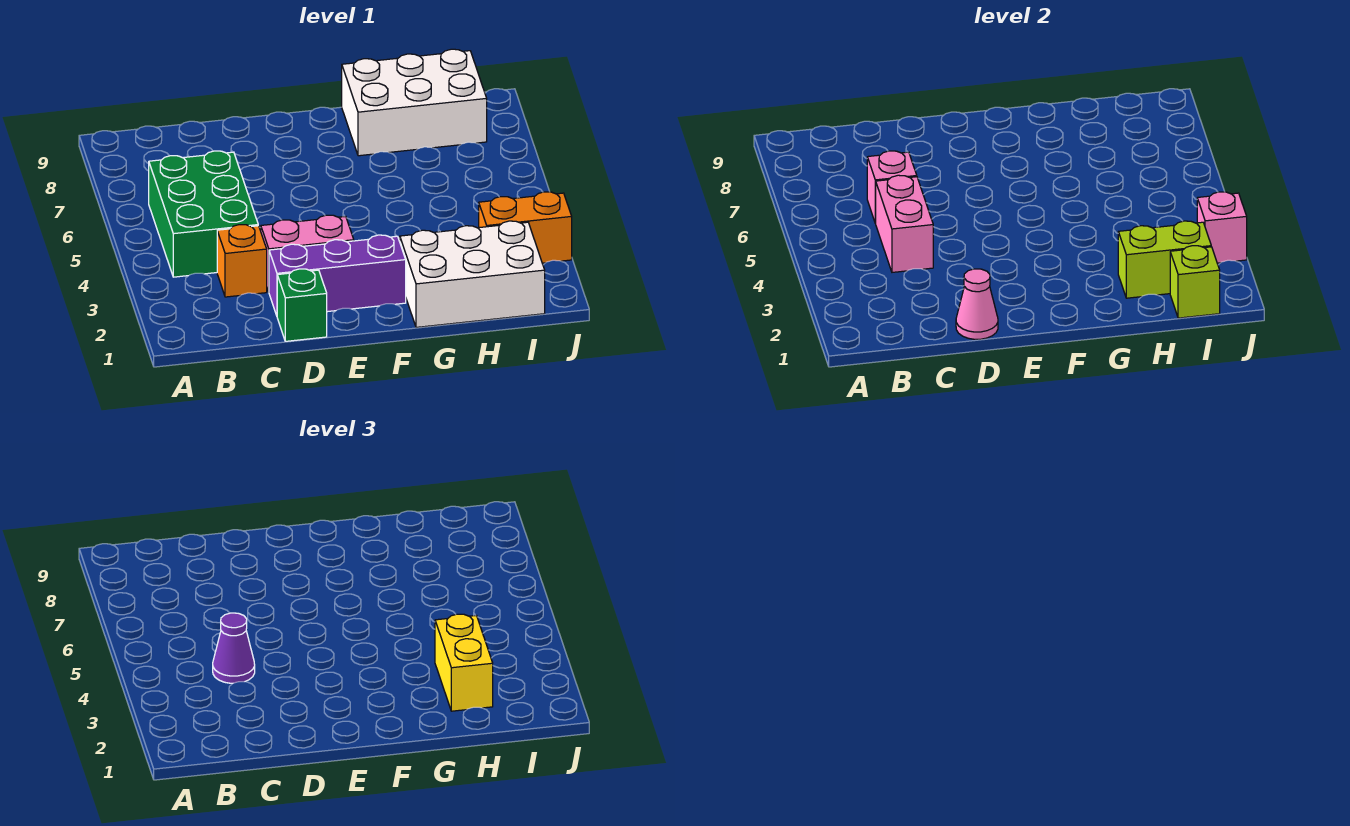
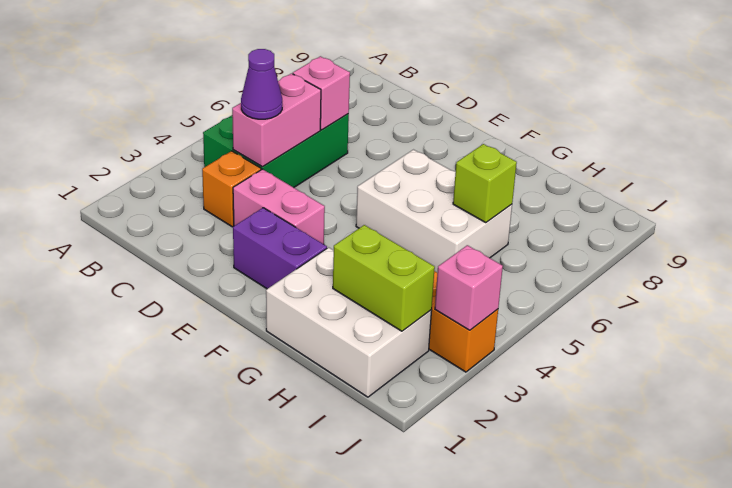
green brick D1 level 1 -> none
pink cone D1 level 2 -> none
purple brick D2:F2 level 1 -> purple brick E2:F2 level 1
white brick G8:I9 level 1 -> white brick F5:H6 level 1
yellow brick H2:H3 level 3 -> none
lime brick I1 level 2 -> lime brick H6 level 2

